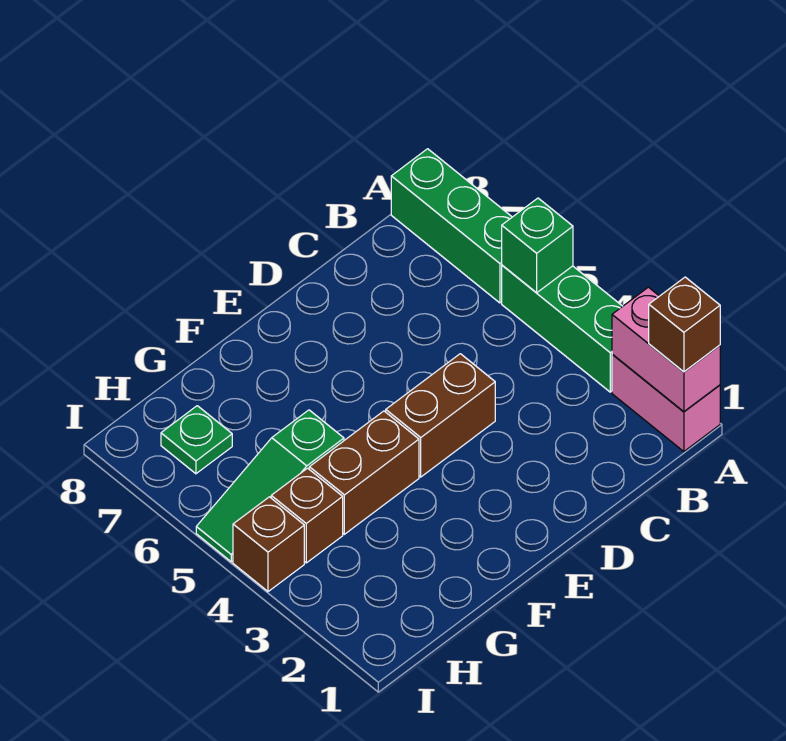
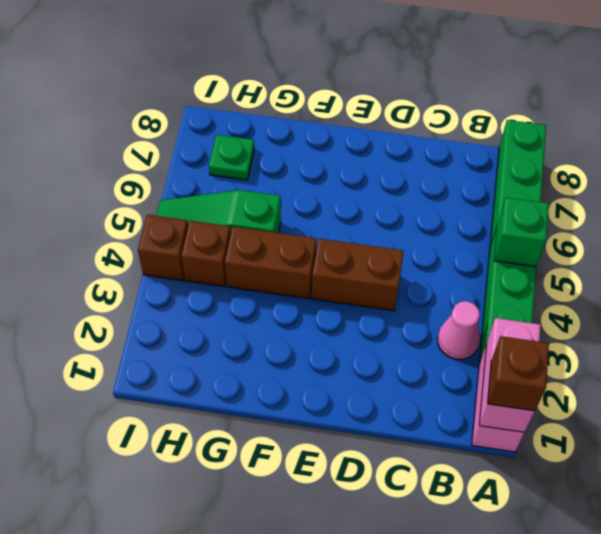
none -> pink cone B3 level 1

